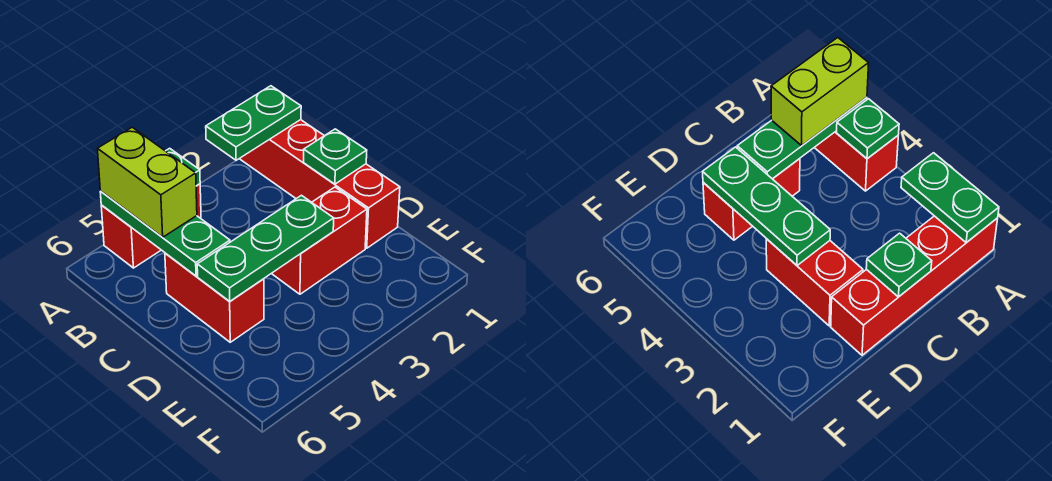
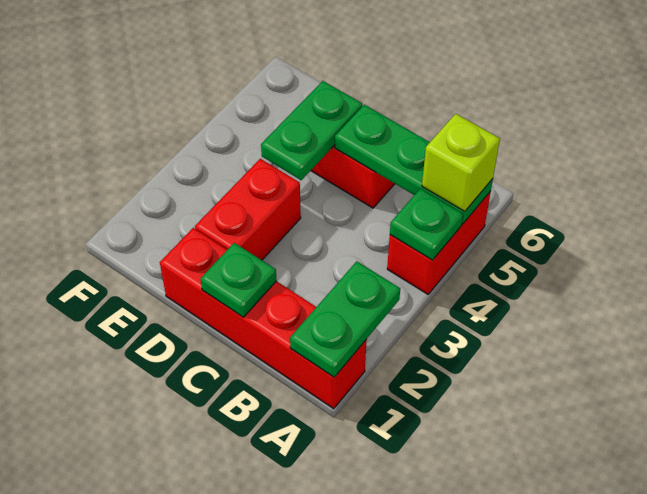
lime brick A5:B5 level 3 -> lime brick A5 level 3
green plate D3:D5 level 2 -> green plate D4:D5 level 2

